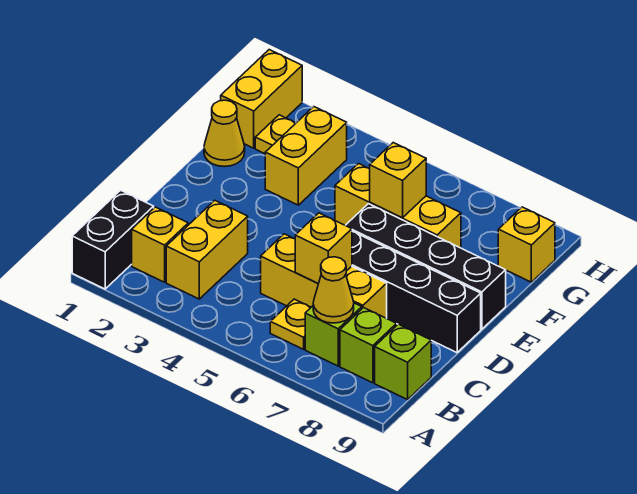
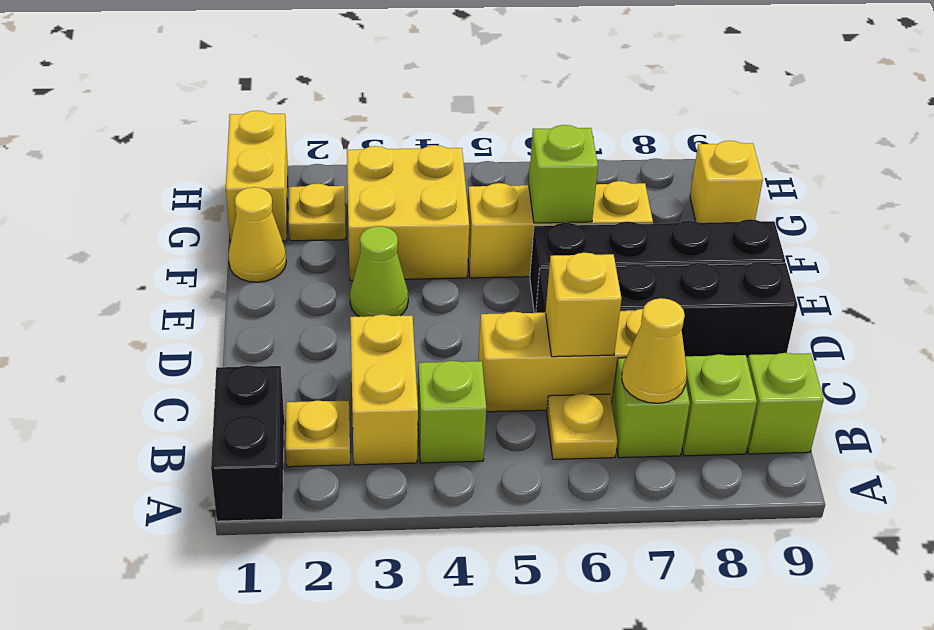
yellow brick B2 level 1 -> yellow plate B2 level 1
none -> lime brick B4 level 1
none -> lime cone E3 level 1
yellow brick F3:G3 level 1 -> yellow brick F3:G4 level 1
yellow brick F6 level 2 -> lime brick F6 level 2

